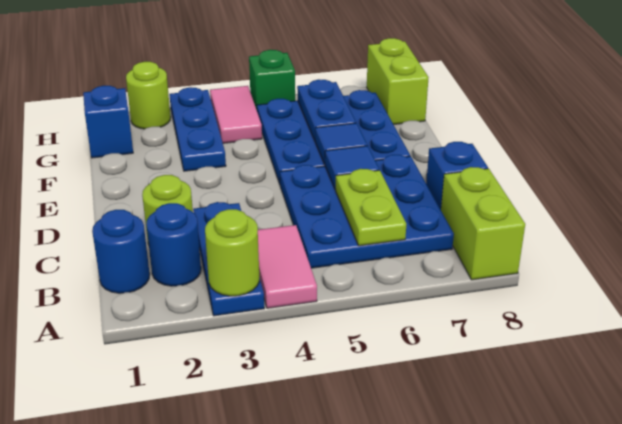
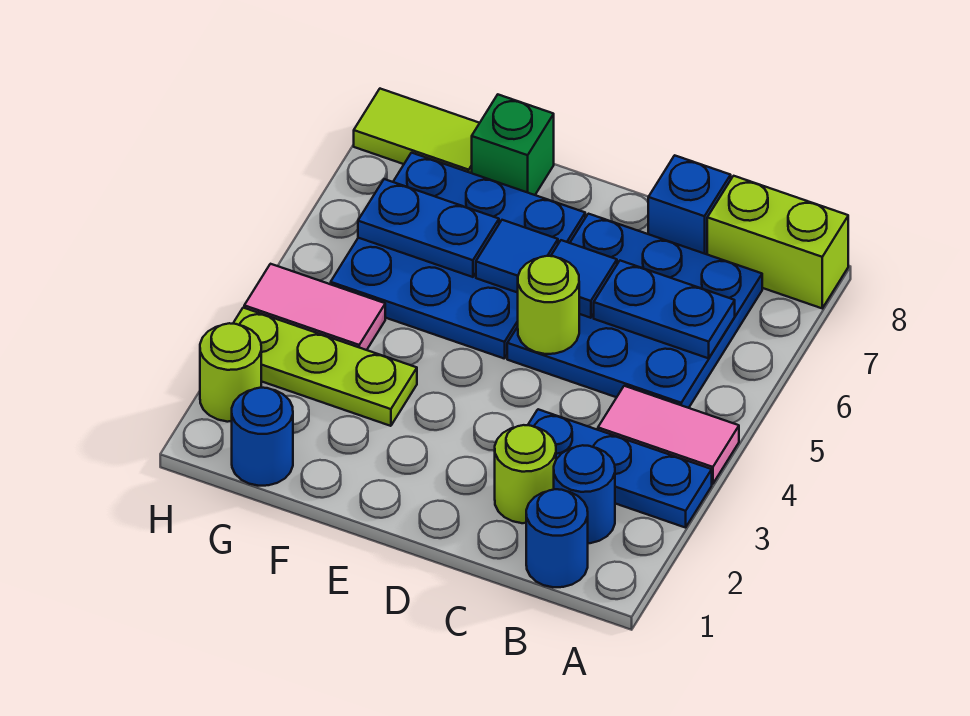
lime round brick A3 level 2 -> lime round brick D5 level 2
lime plate B6:C6 level 2 -> blue plate B6:C6 level 2
blue plate F3:H3 level 1 -> lime plate F3:H3 level 1
blue brick G1 level 1 -> blue round brick G1 level 1
lime brick G8:H8 level 1 -> lime tile G8:H8 level 1
green brick H5 level 1 -> green brick F8 level 1

